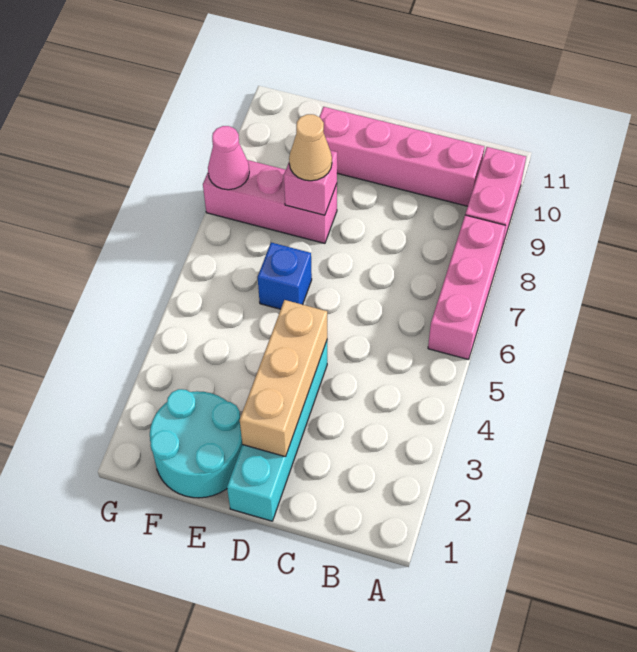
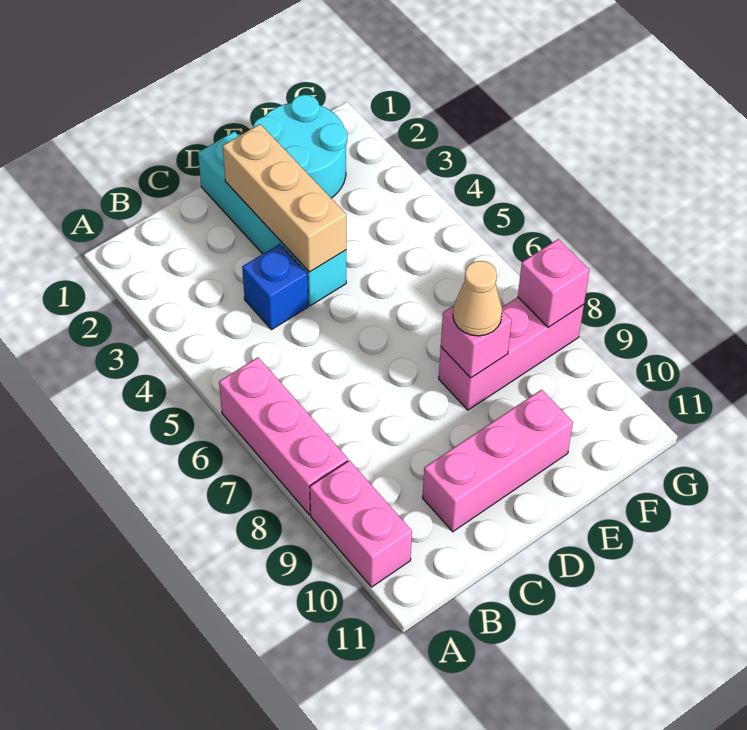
pink brick B10:E10 level 1 -> pink brick C10:E10 level 1
blue brick E6 level 1 -> blue brick C4 level 1
pink cone G8 level 2 -> pink brick G8 level 2

